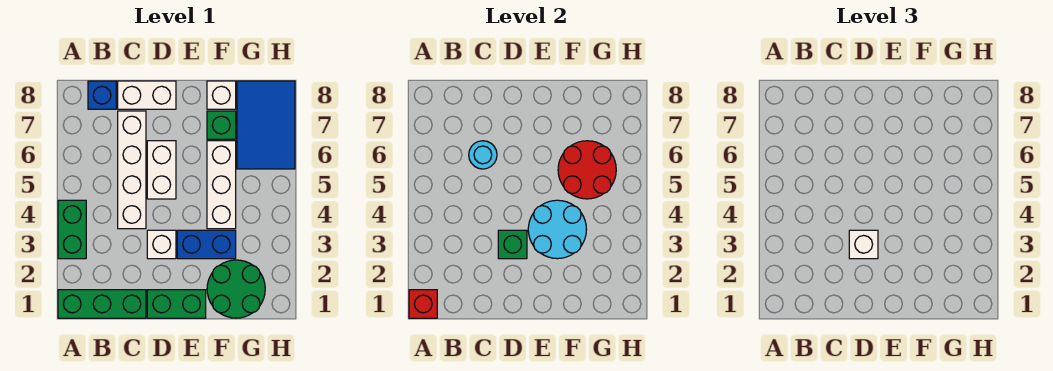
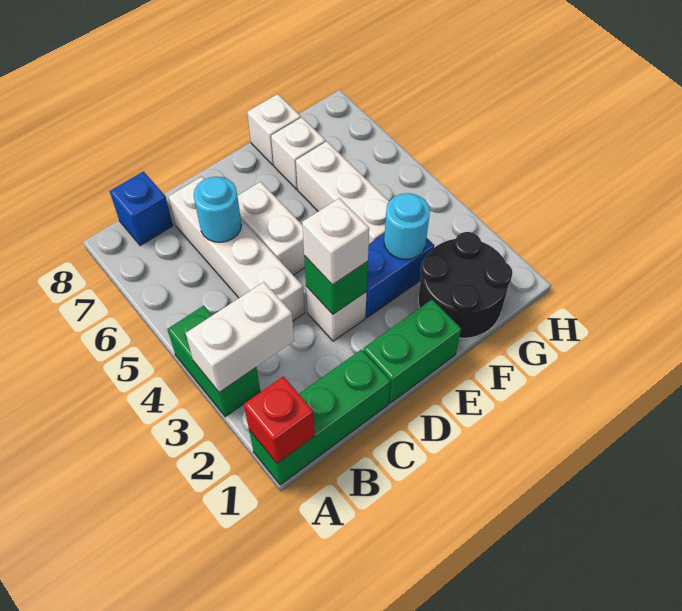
white brick C8:D8 level 1 -> white brick A3:B3 level 2
cyan round brick E3:F4 level 2 -> cyan round brick F3 level 2
green round brick F1:G2 level 1 -> black round brick F1:G2 level 1
red round brick F5:G6 level 2 -> none
green brick F7 level 1 -> white brick F7 level 1
blue tile G6:H8 level 1 -> none

